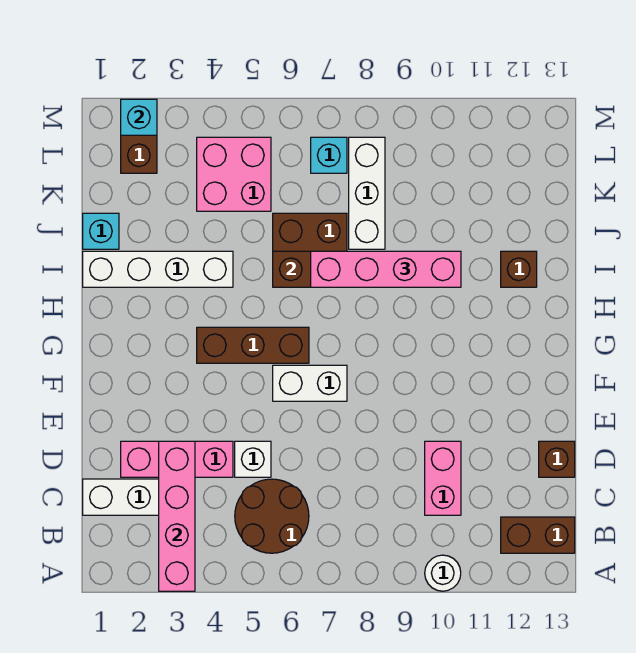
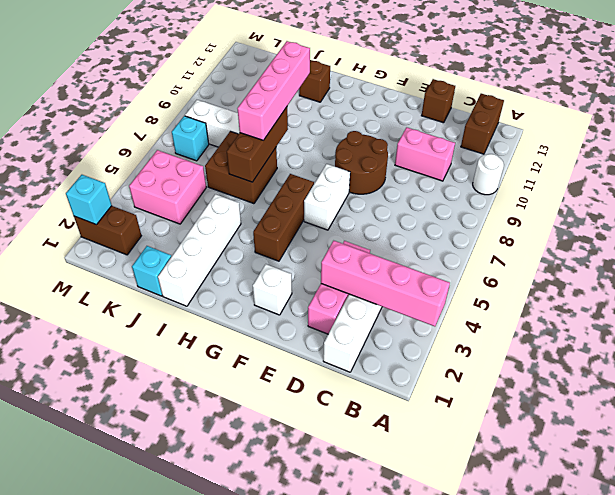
brown round brick B5:C6 level 1 -> brown round brick E8:F9 level 1
white brick D5 level 1 -> white brick F2 level 1

